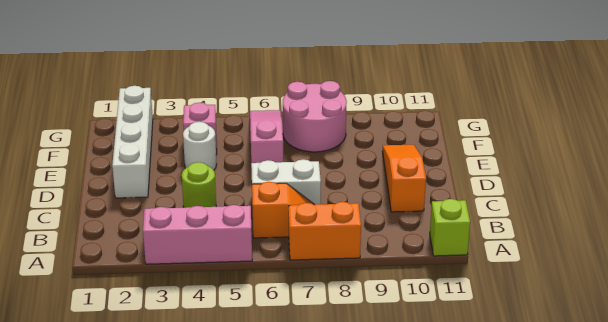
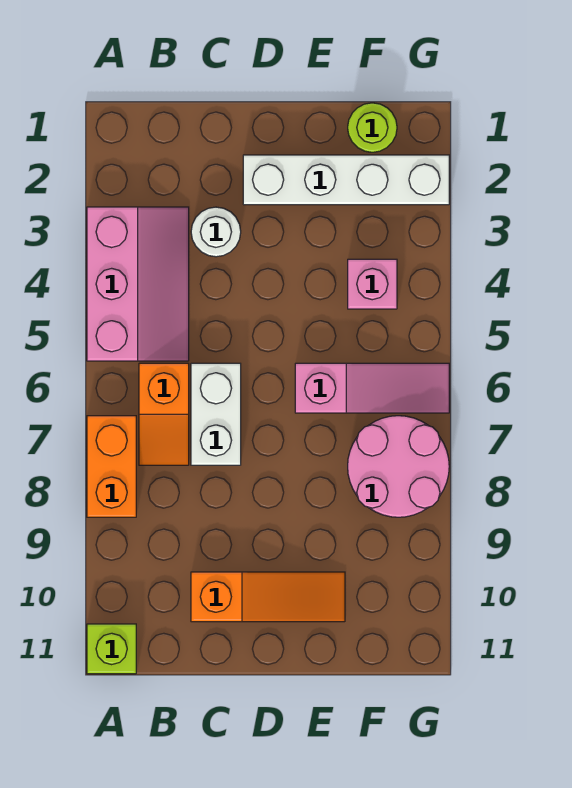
lime round brick C4 level 1 -> lime round brick F1 level 1
white round brick E4 level 1 -> white round brick C3 level 1

